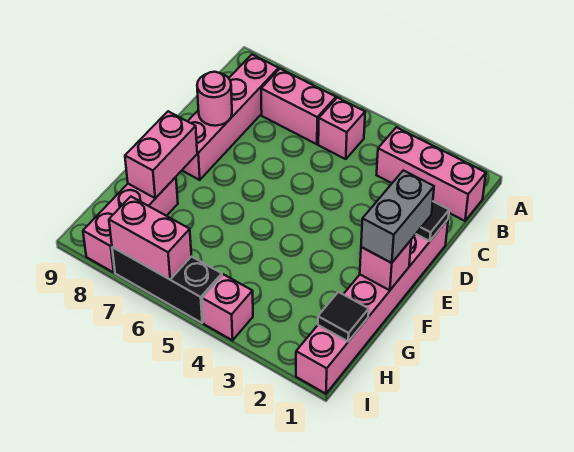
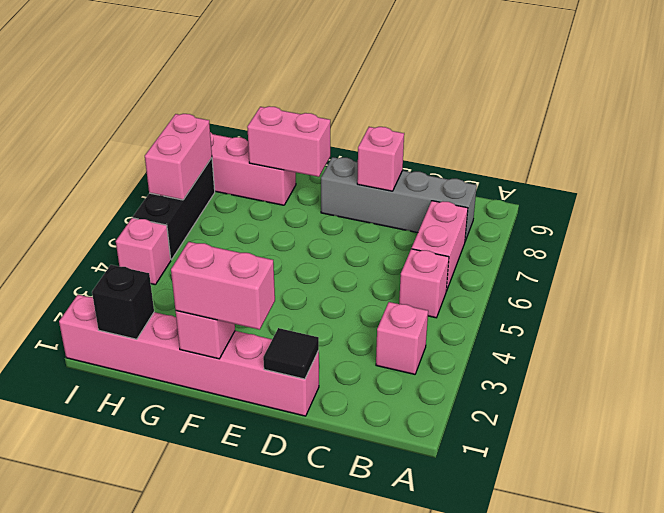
pink brick B1:B3 level 1 -> pink brick B3 level 1
pink brick B8:E8 level 1 -> grey brick B8:E8 level 1
pink round brick D8 level 2 -> pink brick D8 level 2
grey brick E1:F1 level 3 -> pink brick E1:F1 level 3
black tile H1 level 2 -> black brick H1 level 2

